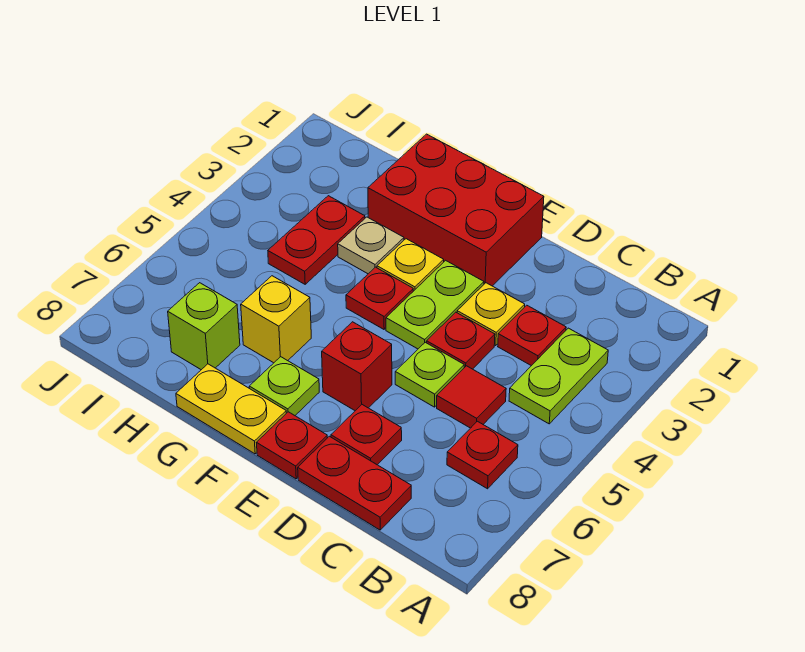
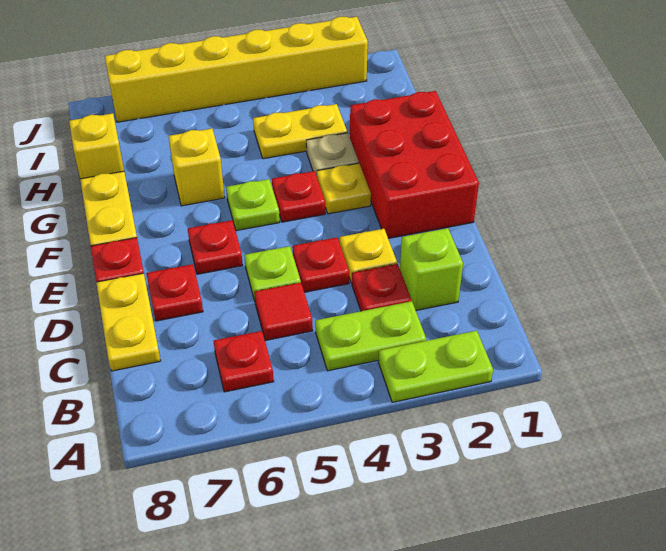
red plate C8:D8 level 1 -> yellow plate C8:D8 level 1
lime plate E3:E4 level 1 -> lime plate A2:A3 level 1
red brick E6 level 1 -> red plate E6 level 1
lime plate F7 level 1 -> lime plate F5 level 1
red plate H3:H4 level 1 -> yellow plate H3:H4 level 1
lime brick H7 level 1 -> lime brick C2 level 1
none -> yellow brick H8 level 1
none -> yellow brick J2:J7 level 1

